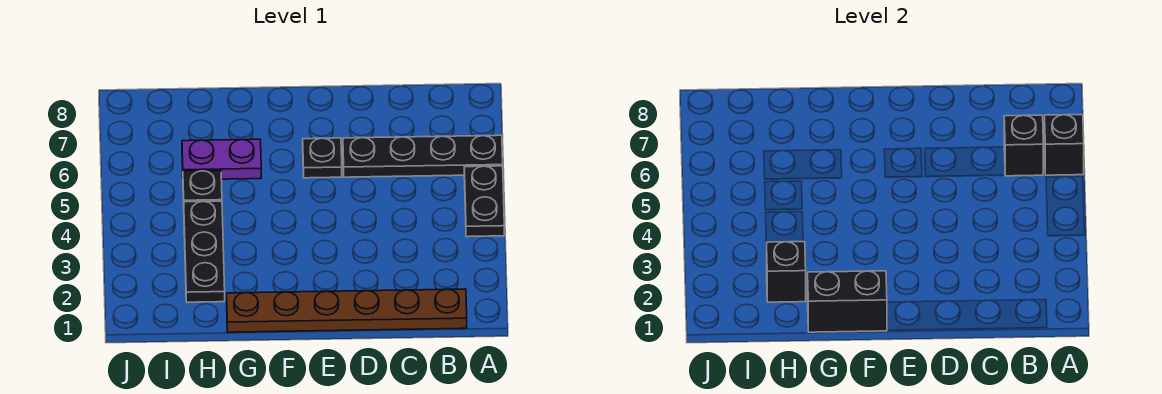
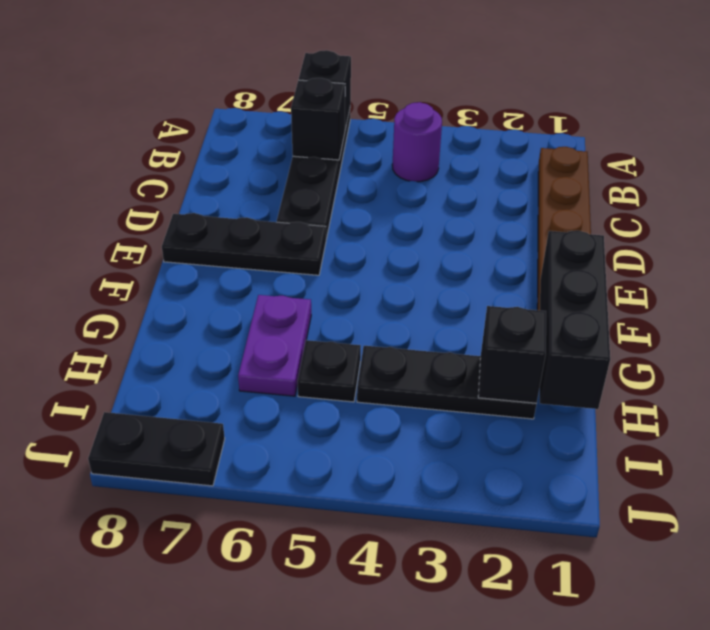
black plate A4:A5 level 1 -> black plate J7:J8 level 1
none -> purple round brick B4 level 1
black plate E6 level 1 -> black plate E6:E8 level 1
black brick F1:G1 level 2 -> black brick F1:H1 level 2

